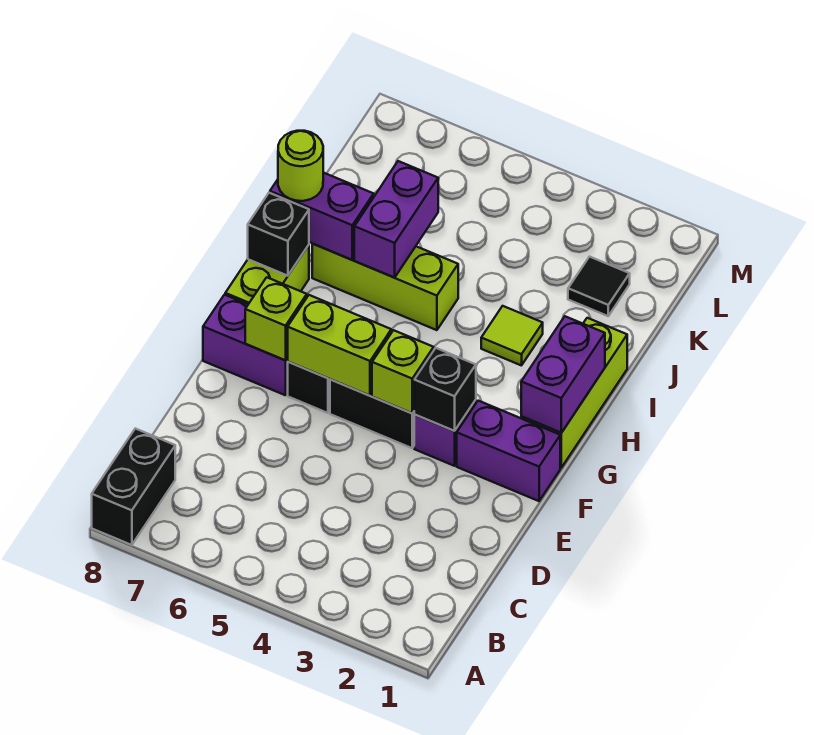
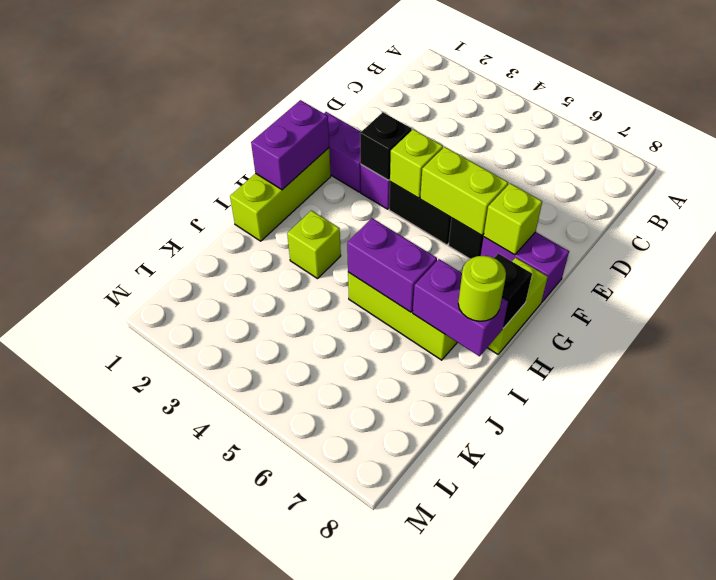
black brick A8:B8 level 1 -> none
lime tile I3 level 1 -> lime brick I3 level 1
purple brick I6:J6 level 2 -> purple brick I5:I6 level 2
black tile K2 level 1 -> none

